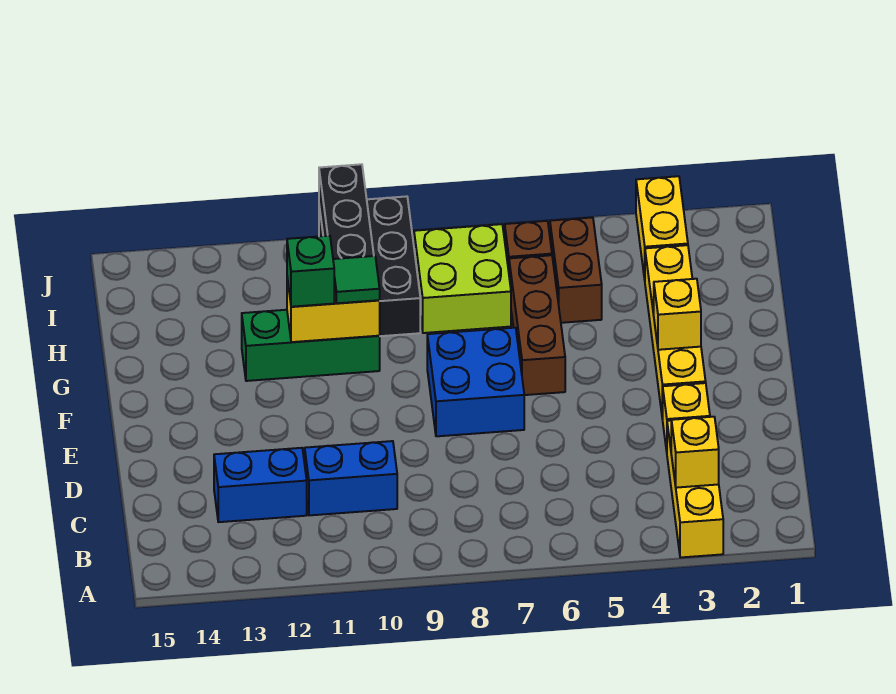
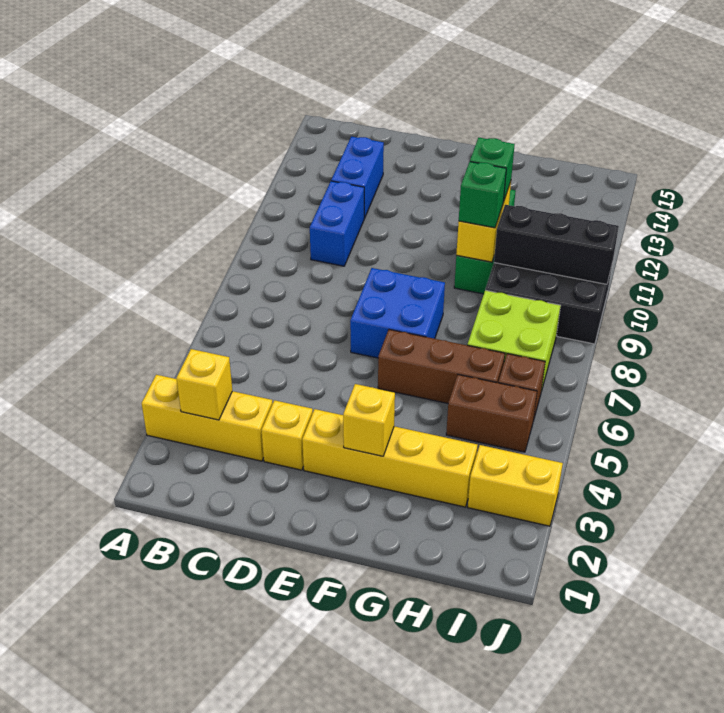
green tile G10 level 3 -> green brick G10 level 3

